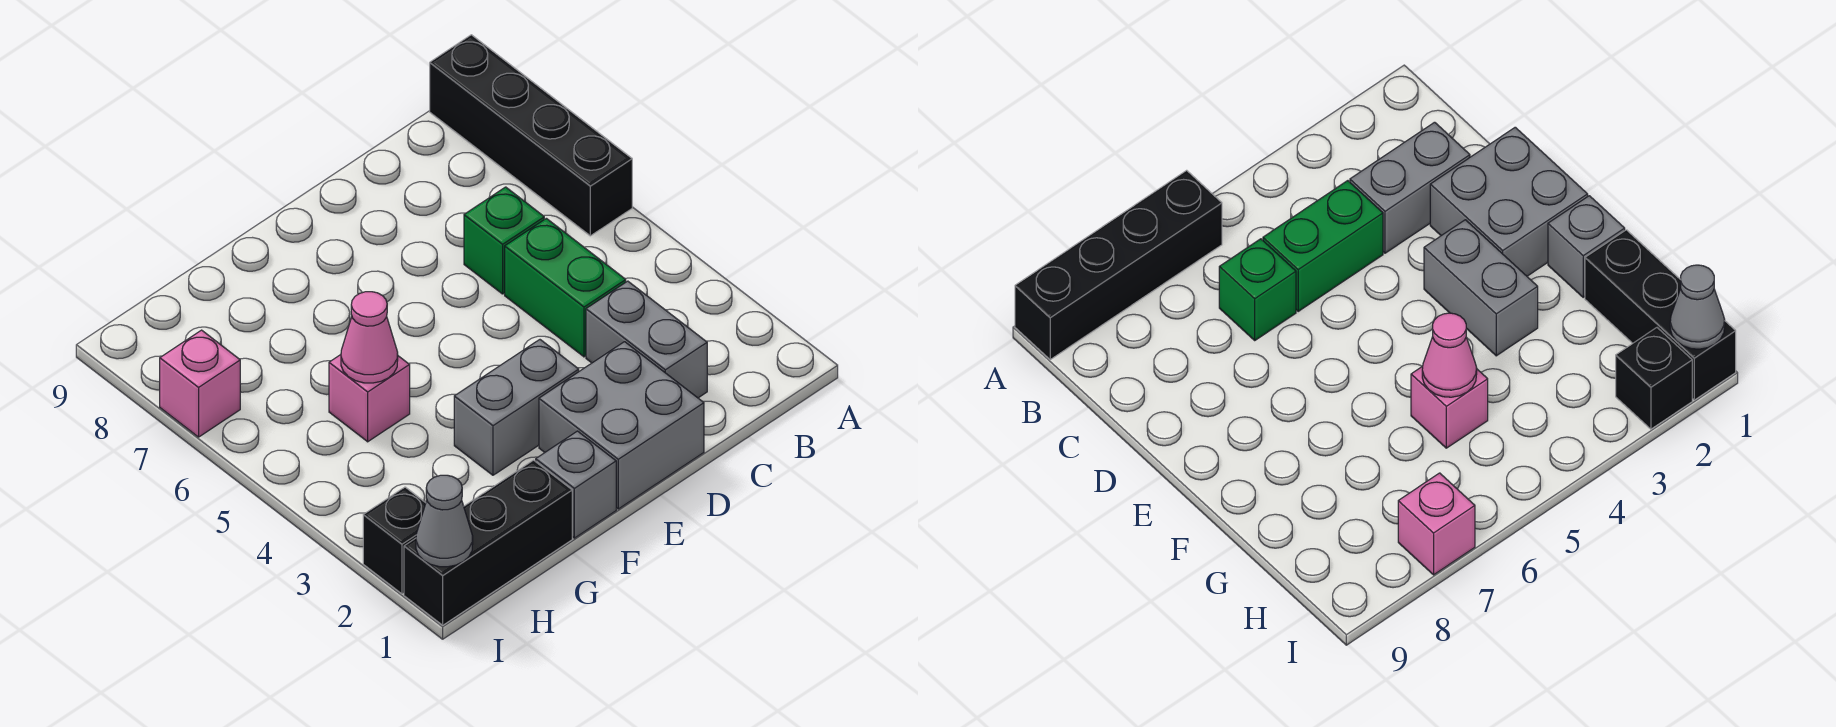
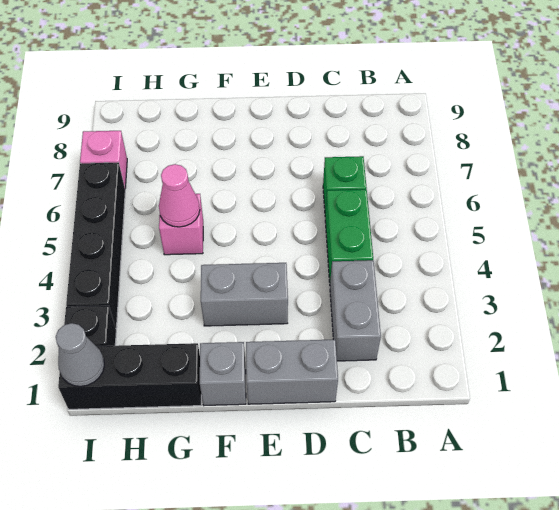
black brick A6:A9 level 1 -> black brick I3:I6 level 1
grey brick D1:E2 level 1 -> grey brick D1:E1 level 1

